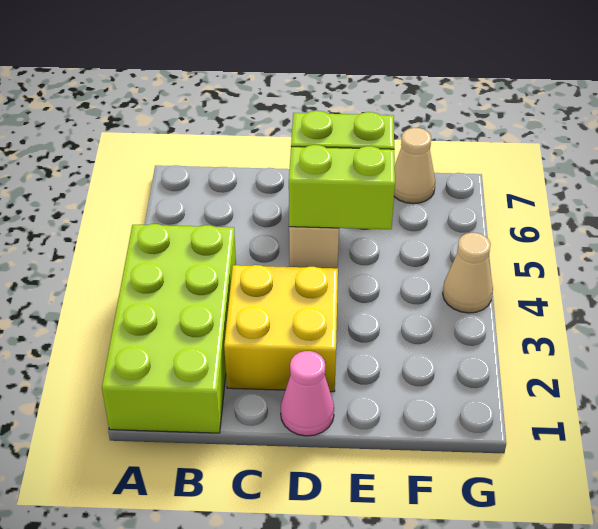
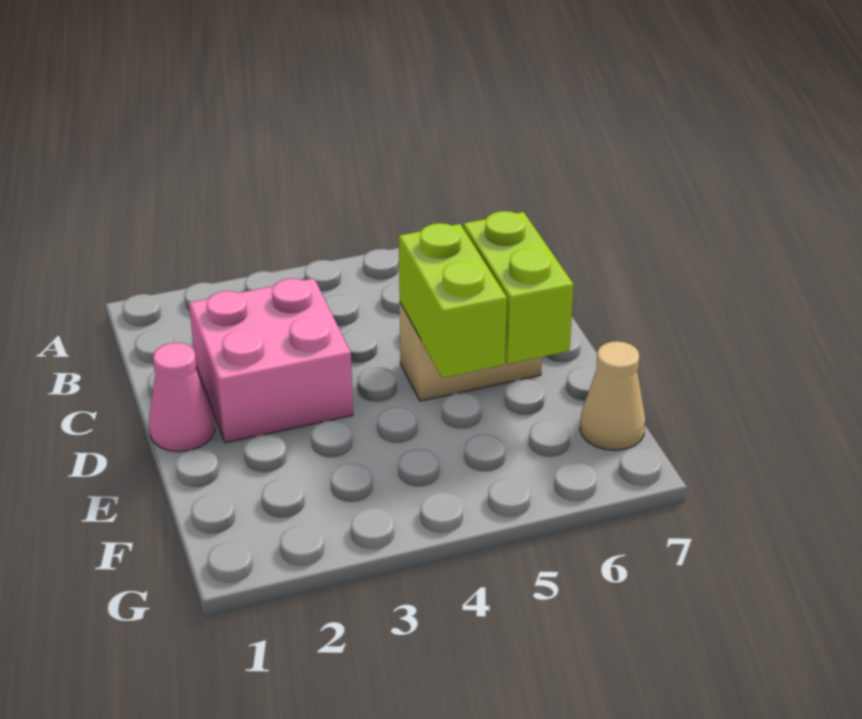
lime brick A1:B4 level 1 -> none
yellow brick C2:D3 level 1 -> pink brick C2:D3 level 1
tan cone G4 level 1 -> none

